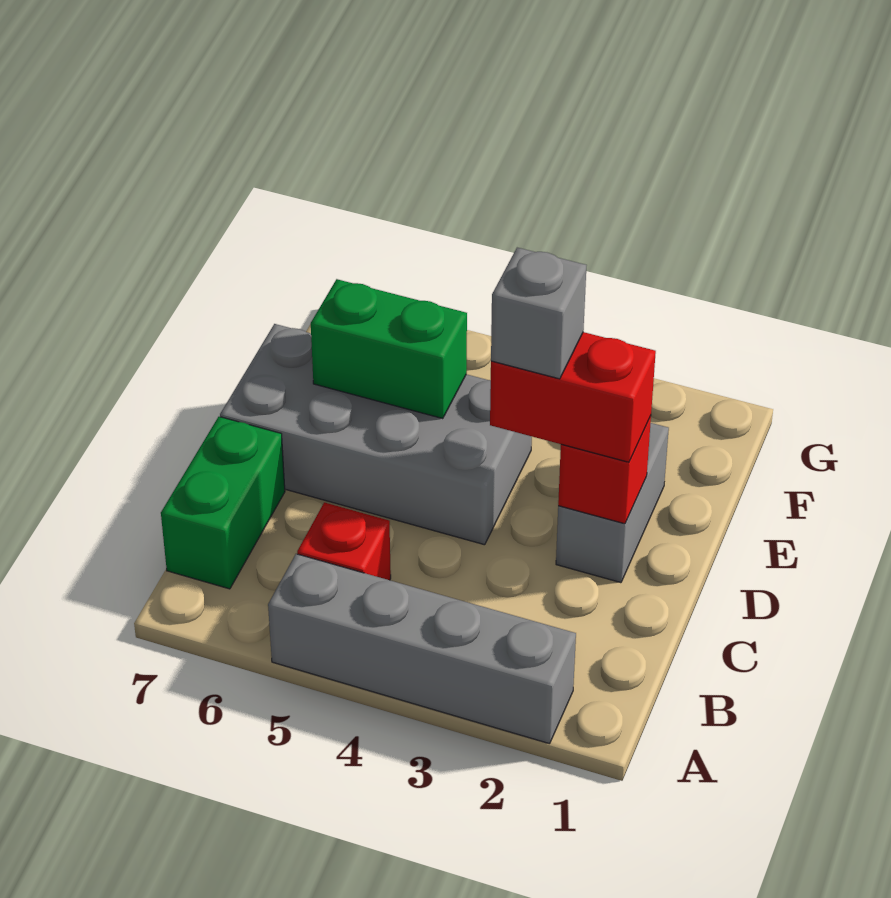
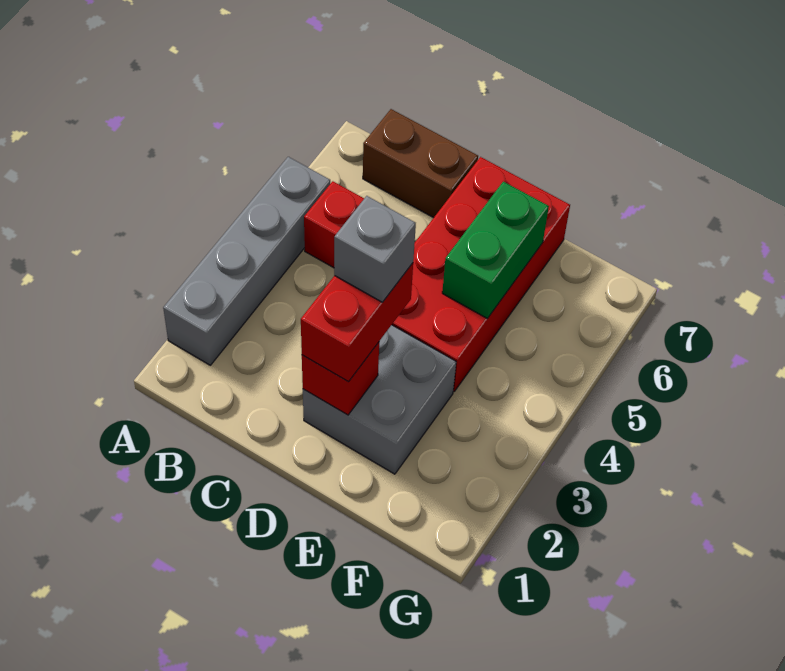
green brick B7:C7 level 1 -> brown brick B7:C7 level 1
grey brick D2:E2 level 1 -> grey brick D2:E3 level 1
grey brick D4:E7 level 1 -> red brick D4:E7 level 1

